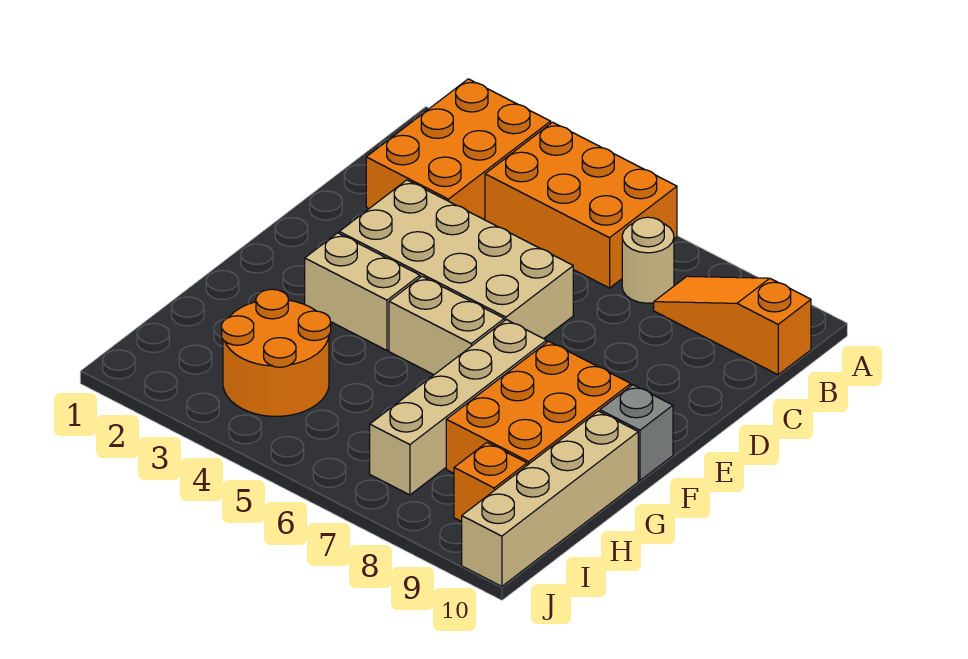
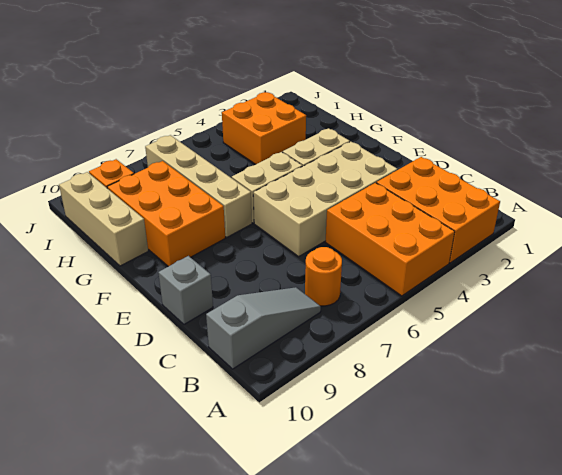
orange brick A4:B6 level 1 -> orange brick A4:C5 level 1
tan round brick B7 level 1 -> orange round brick B7 level 1
orange slope B8:B10 level 1 top 10 -> grey slope B8:B10 level 1 top 10
grey brick F10 level 1 -> grey brick D10 level 1
tan brick G10:J10 level 1 -> tan brick G10:I10 level 1
orange round brick H3:I4 level 1 -> orange brick H3:I4 level 1

